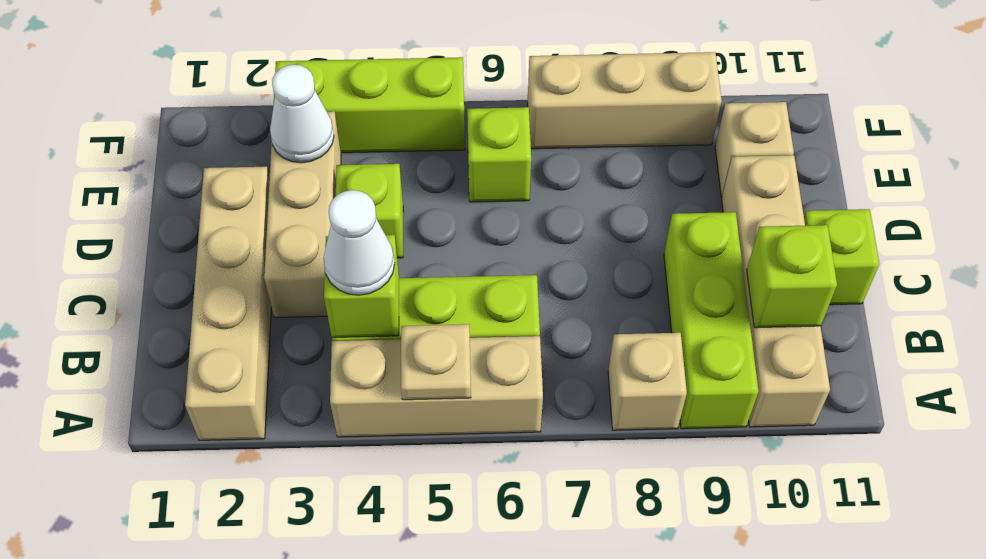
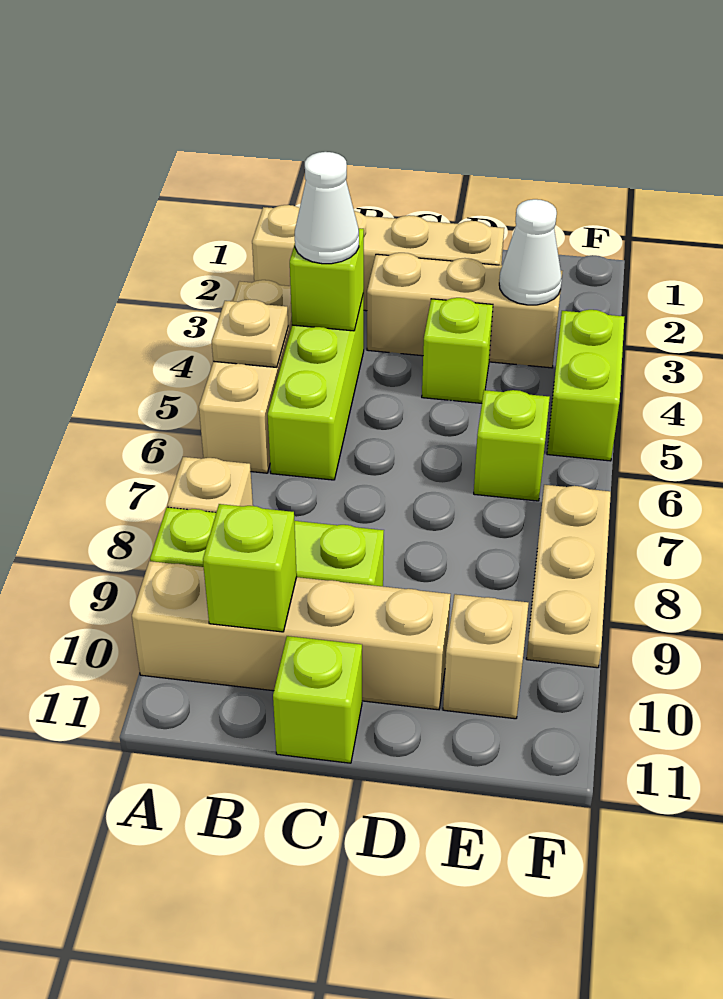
lime brick F3:F5 level 1 -> lime brick F4:F5 level 1
tan brick F7:F9 level 1 -> tan plate F7:F9 level 1

